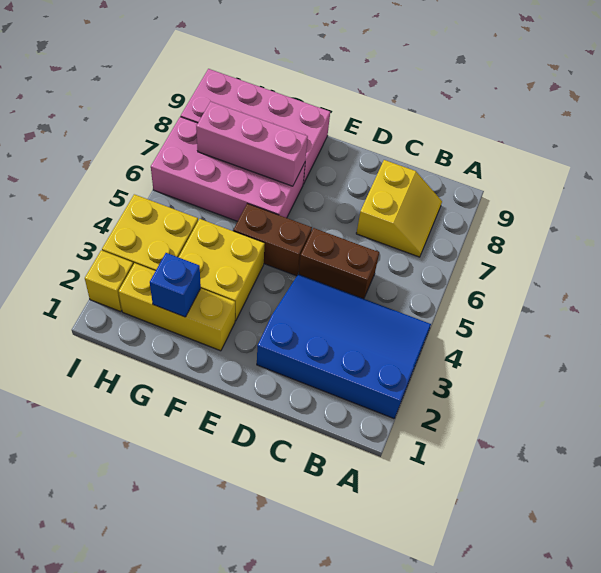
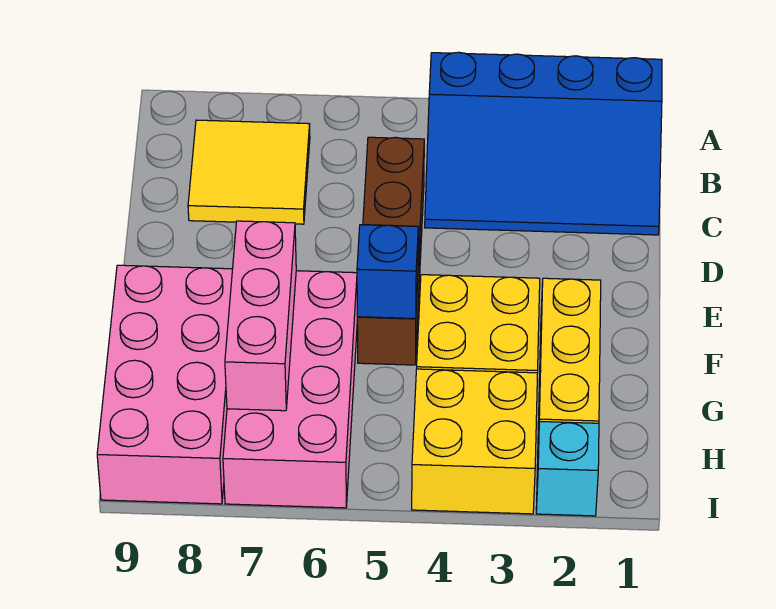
blue slope A2:D4 level 1 top 2 -> blue slope A1:C4 level 1 top A
yellow slope B7:C8 level 1 top C -> yellow tile B7:C8 level 1
blue brick G2 level 2 -> blue brick F5 level 2
yellow brick I2 level 1 -> cyan brick I2 level 1

